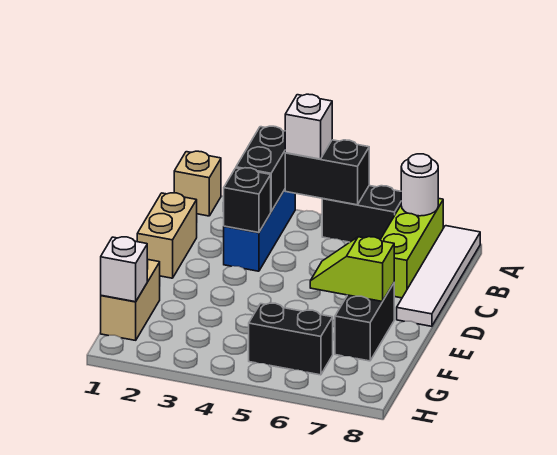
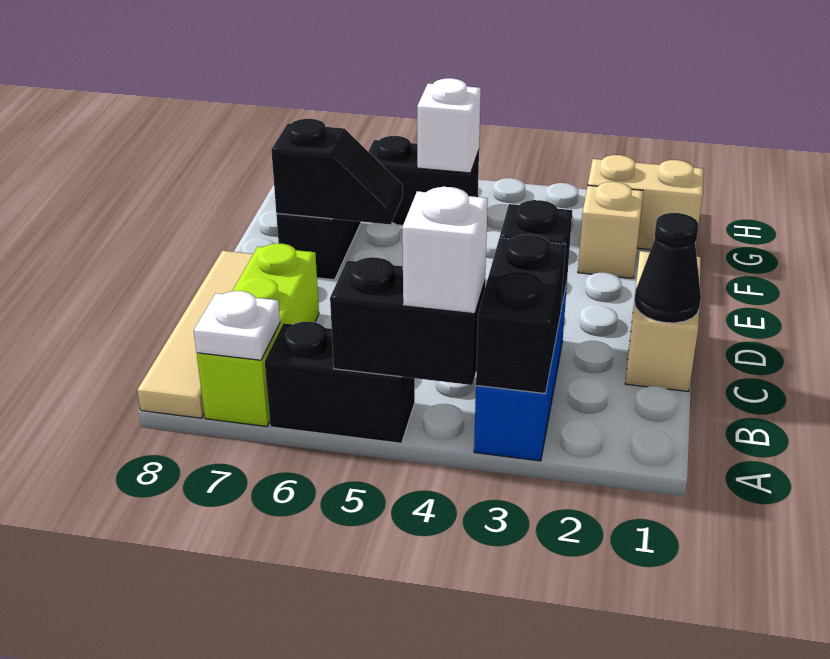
tan brick A1 level 1 -> tan brick F2 level 1
white round brick A7 level 2 -> white plate A7 level 2
white tile A8:D8 level 1 -> tan tile A8:D8 level 1
none -> black cone C1 level 2
lime slope E6:E7 level 2 top 7 -> black slope E6:E7 level 2 top 7
tan brick F1:G1 level 1 -> tan brick G1:G2 level 1
white brick G1 level 2 -> white brick G5 level 2

